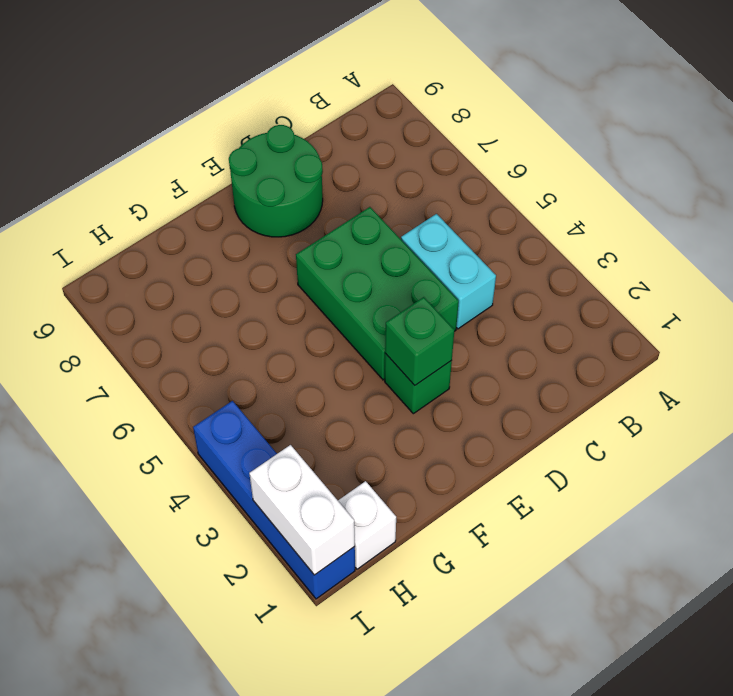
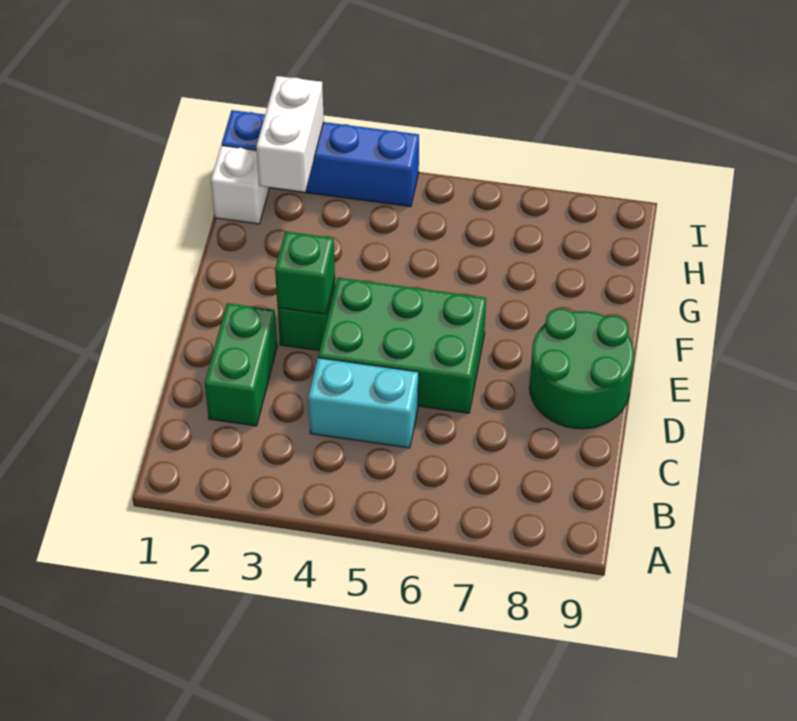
none -> green brick C2:D2 level 1
white brick I1:I2 level 2 -> white brick H2:I2 level 2

